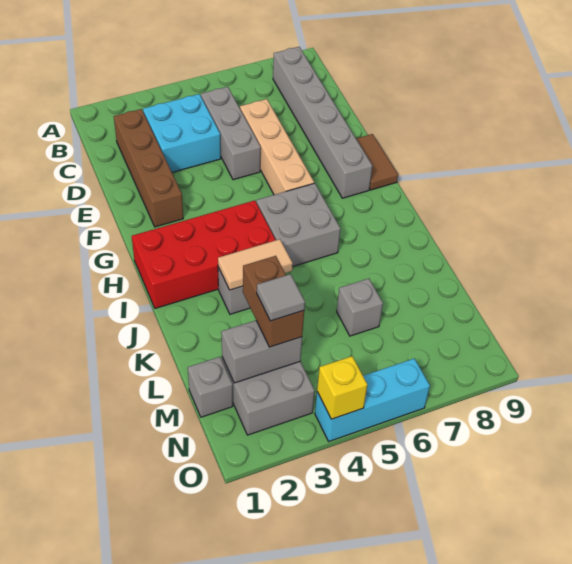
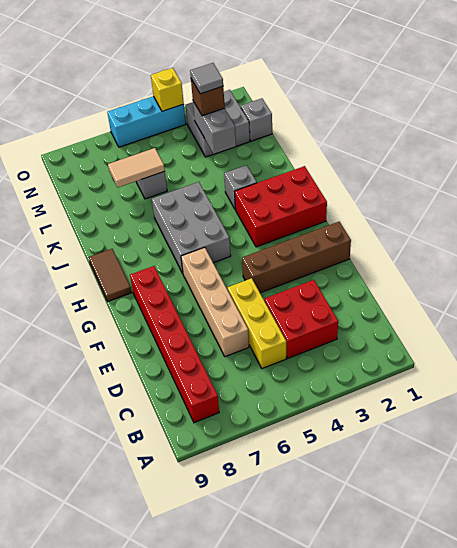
grey brick B8:G8 level 1 -> red brick B8:G8 level 1
brown brick C2:F2 level 1 -> brown brick F1:F4 level 1
cyan brick C3:D4 level 1 -> red brick C3:D4 level 1
grey brick C5:E5 level 1 -> yellow brick C5:E5 level 1
brown tile F9:G9 level 1 -> brown tile H9:I9 level 1
red brick H1:I4 level 1 -> red brick H1:I3 level 1
grey brick H5:I6 level 1 -> grey brick H5:J6 level 1
tan tile J3:J4 level 2 -> tan tile L6:L7 level 2
brown brick L3:M3 level 3 -> brown brick M3 level 3
grey brick M2:M3 level 2 -> grey brick L3:M3 level 2

